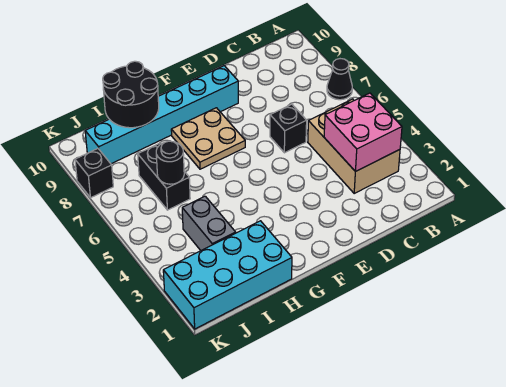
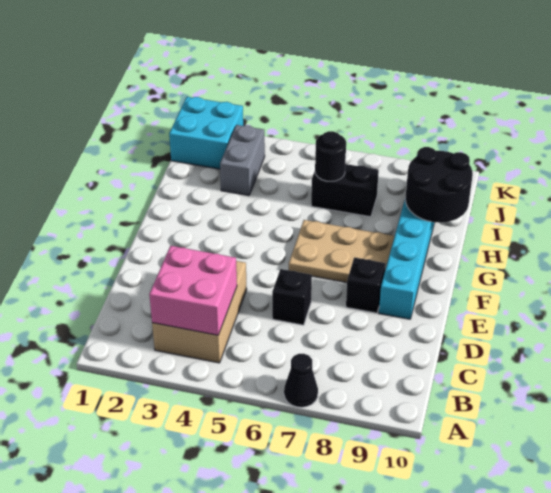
tan brick B3:C5 level 1 -> tan brick B3:D4 level 1
tan plate F7:G8 level 1 -> tan plate F6:G8 level 1
cyan brick H1:K2 level 1 -> cyan brick J1:K2 level 1
grey brick I3:I4 level 1 -> grey brick I3:J3 level 1
black brick K8 level 1 -> black brick E8 level 1

